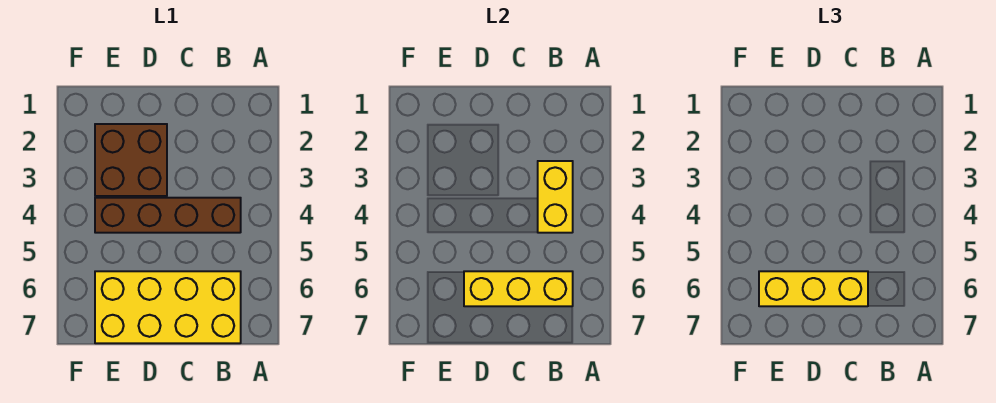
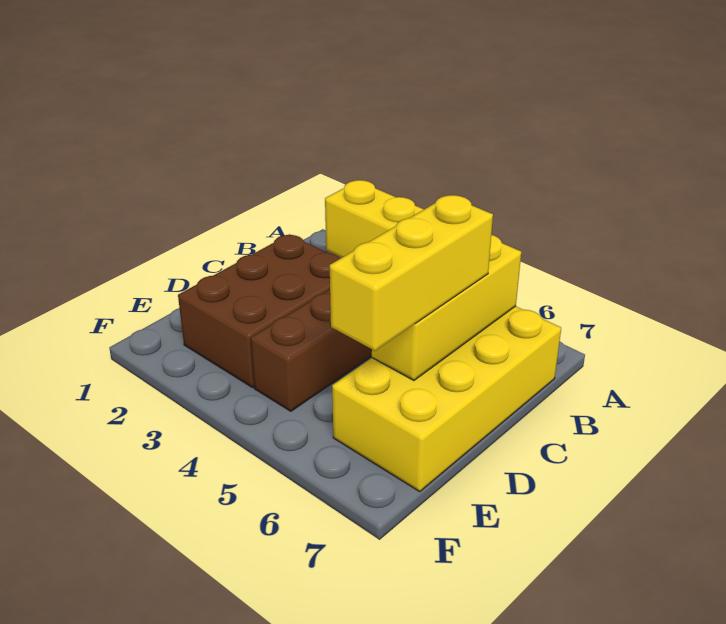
brown brick D2:E3 level 1 -> brown brick C2:E3 level 1

